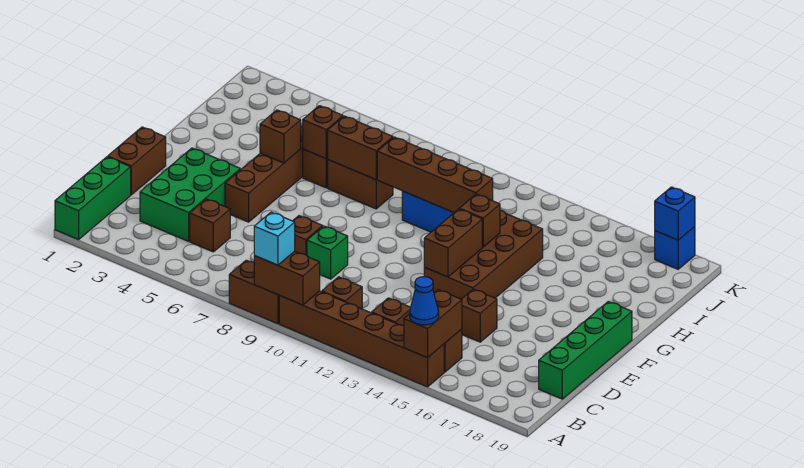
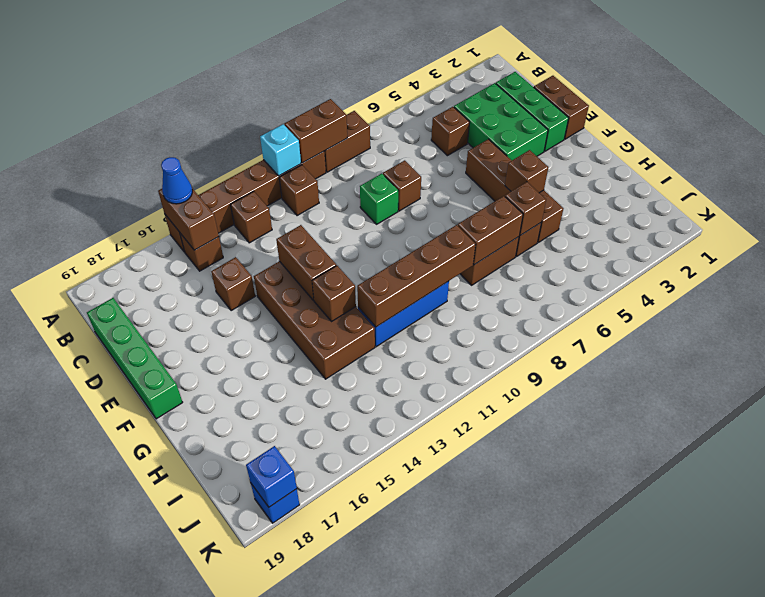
green brick A1:C1 level 1 -> green brick C2:E2 level 1
cyan brick A9 level 3 -> cyan brick A11 level 2

